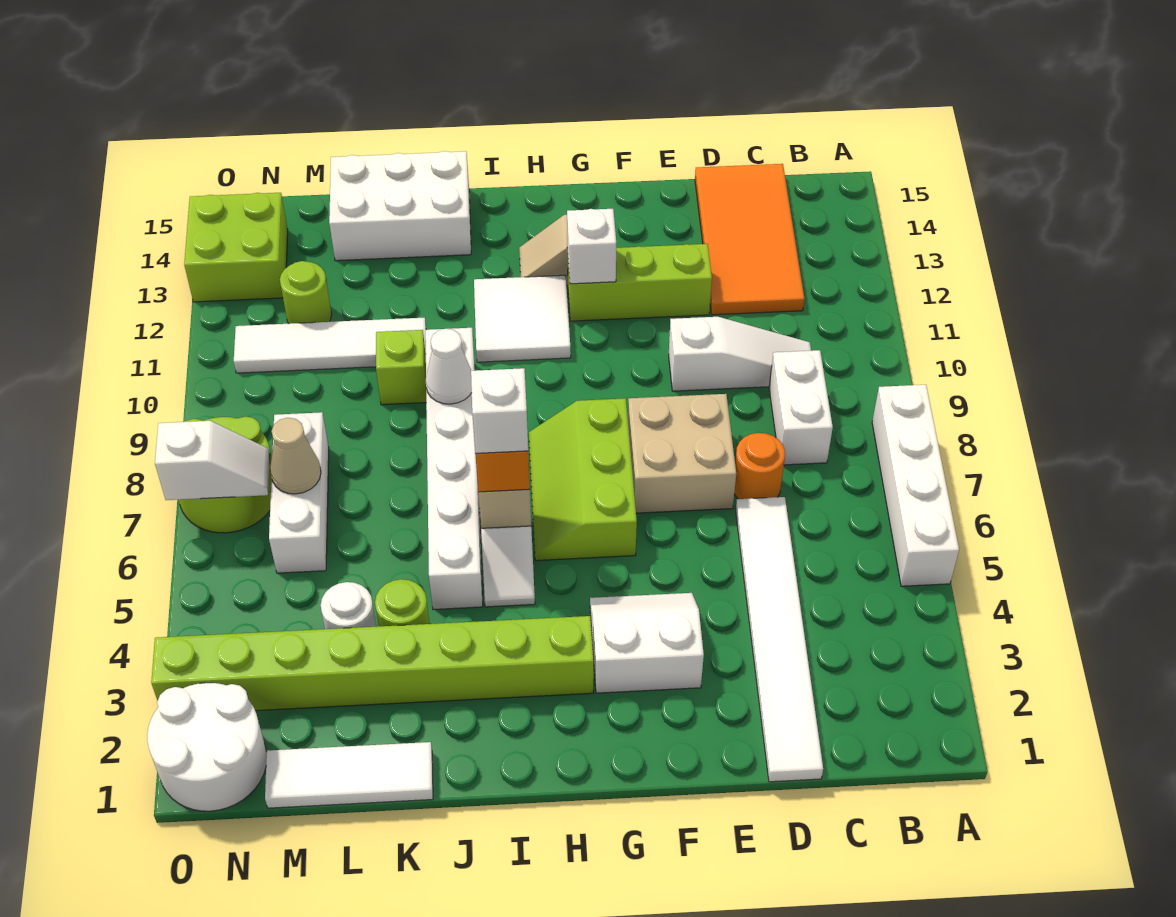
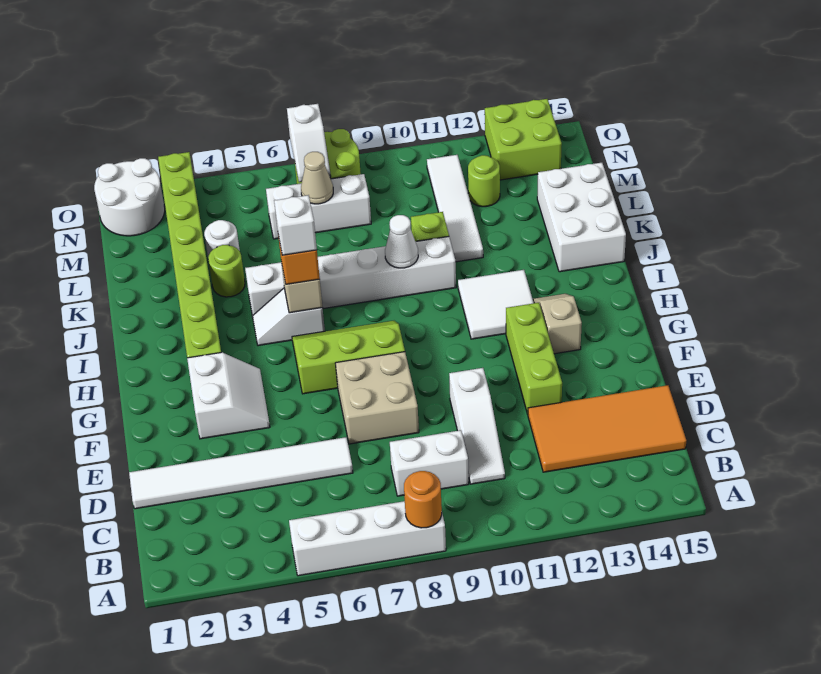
orange round brick D7 level 1 -> orange round brick A8 level 2
white brick G12 level 2 -> none
white tile K1:M1 level 1 -> none

